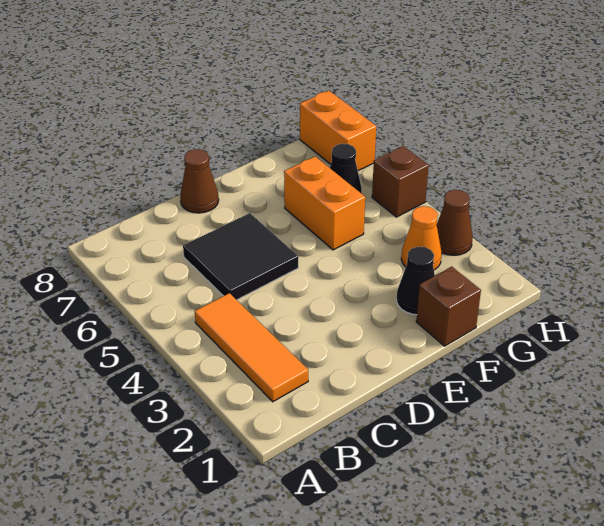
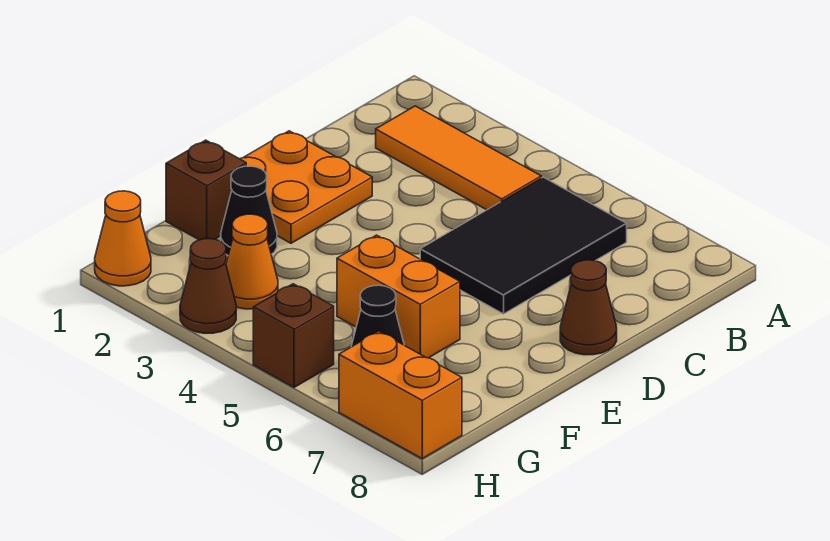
black tile C5:D6 level 1 -> black tile B5:D6 level 1
none -> orange plate D1:E2 level 1
none -> orange cone H1 level 1

